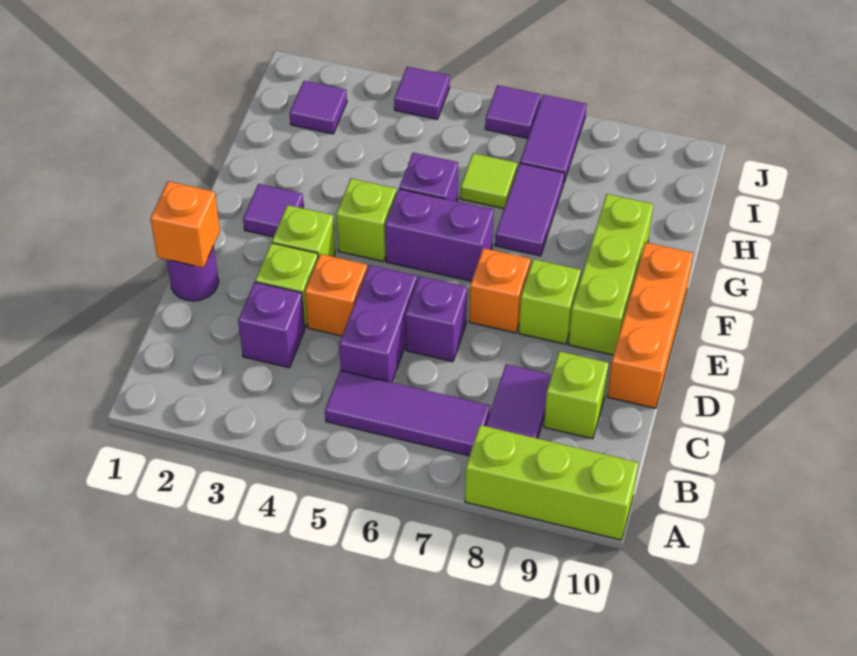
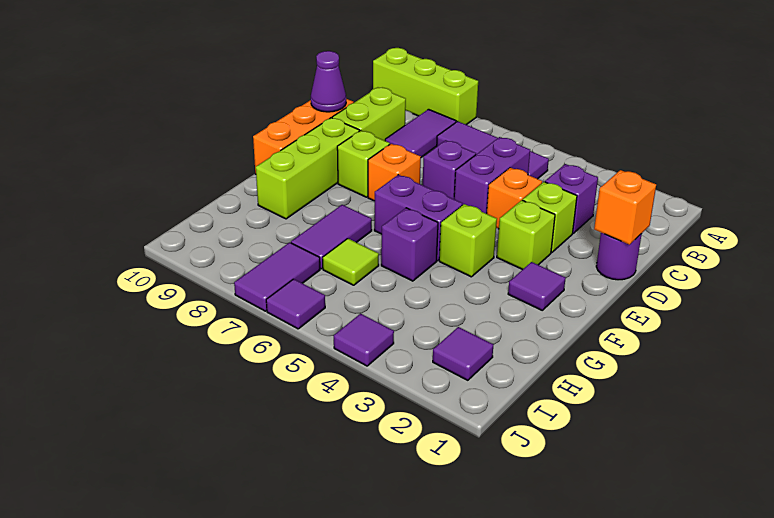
lime brick C9 level 1 -> lime brick C9:D9 level 1
none -> purple cone D10 level 2

